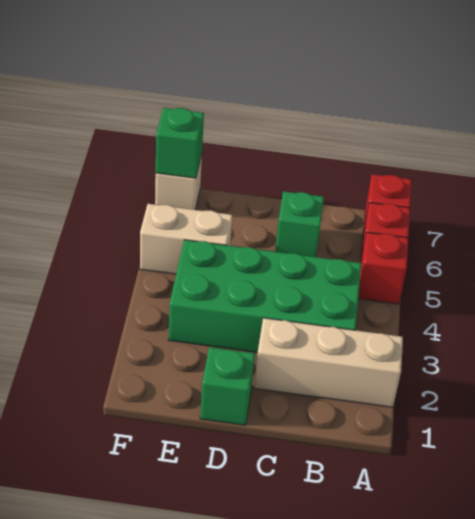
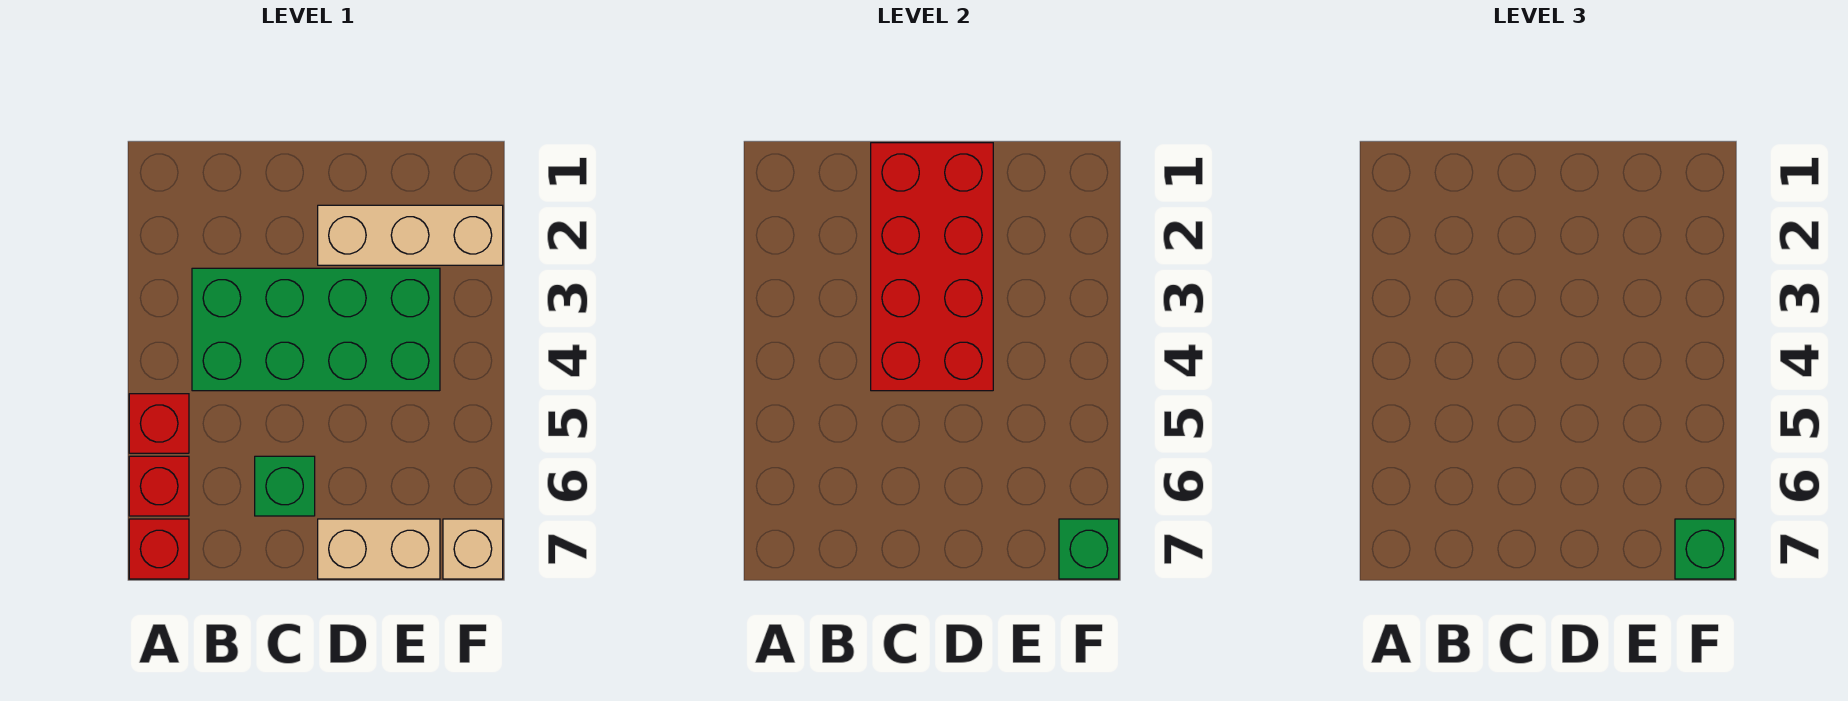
tan brick A2:C2 level 1 -> tan brick D2:F2 level 1
none -> red brick C1:D4 level 2
green brick D1 level 1 -> green brick F7 level 3
tan brick E5:F5 level 1 -> tan brick D7:E7 level 1

